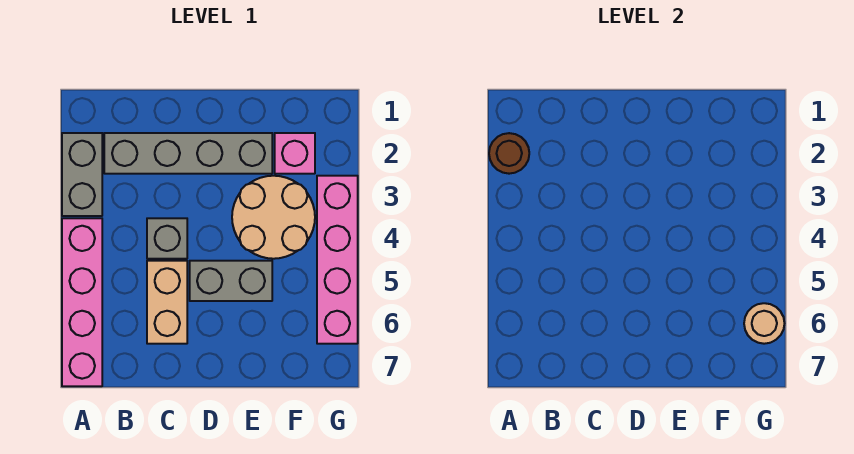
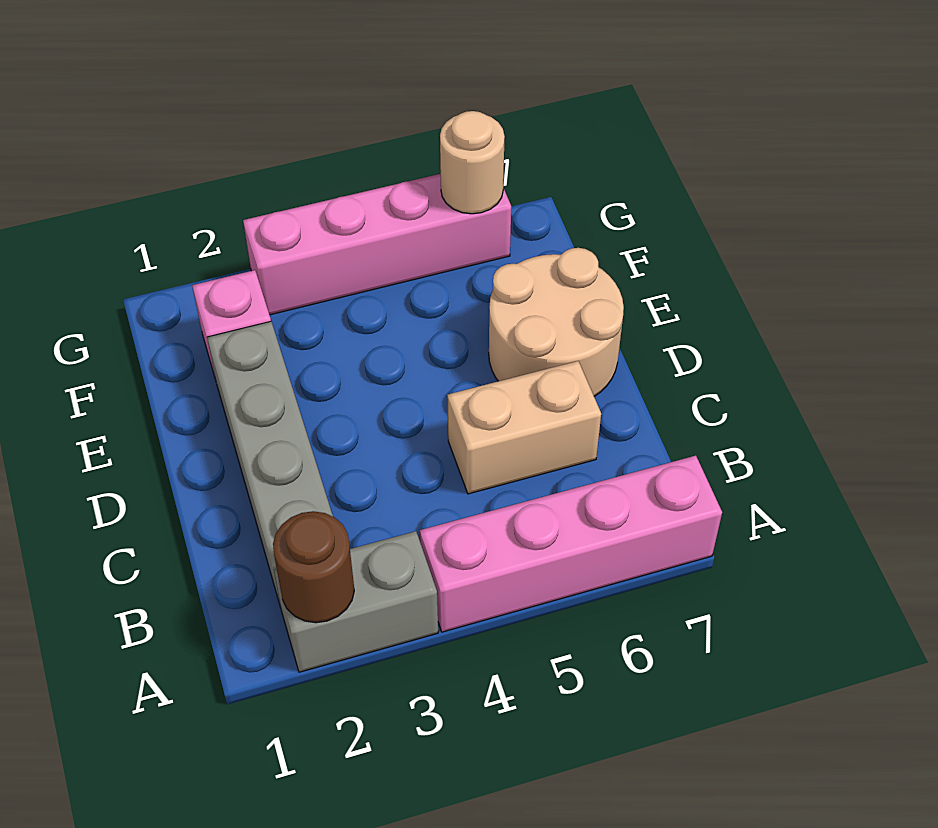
grey brick C4 level 1 -> none
grey brick D5:E5 level 1 -> none
tan round brick E3:F4 level 1 -> tan round brick D6:E7 level 1

